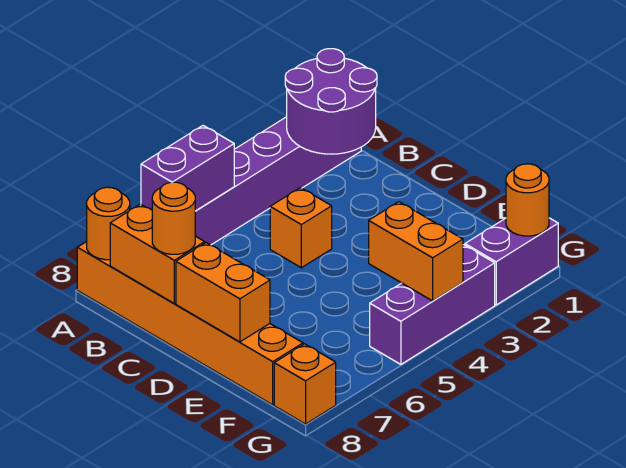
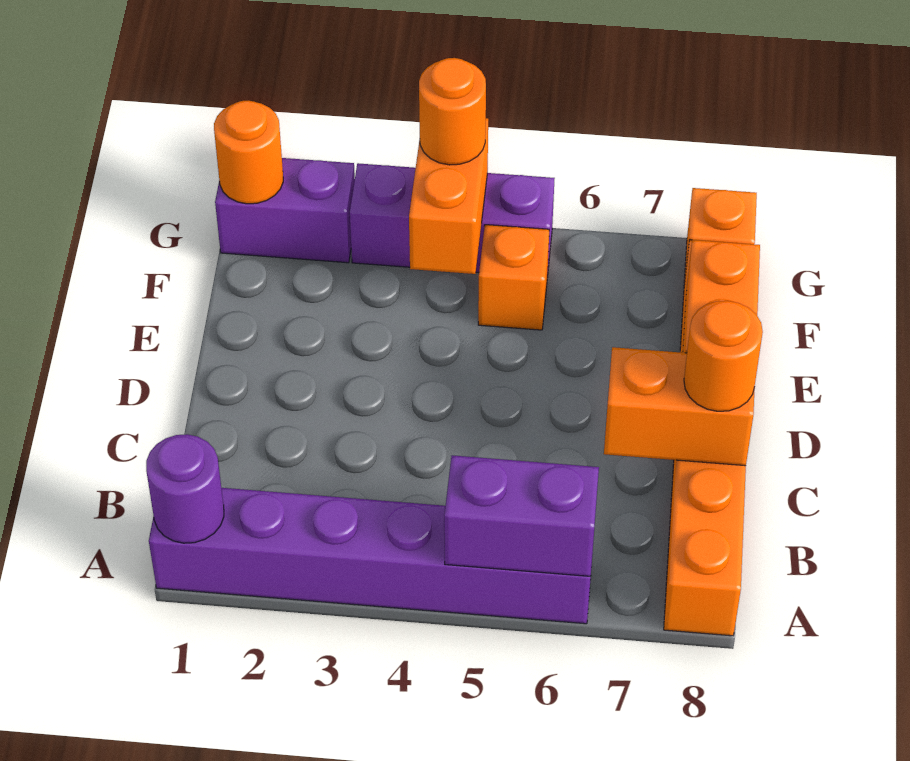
purple round brick A1:B2 level 2 -> purple round brick A1 level 2
orange round brick A8 level 2 -> orange round brick G4 level 3
orange brick B8:C8 level 2 -> orange brick C7:C8 level 2
orange brick C4 level 1 -> orange brick F5 level 1

